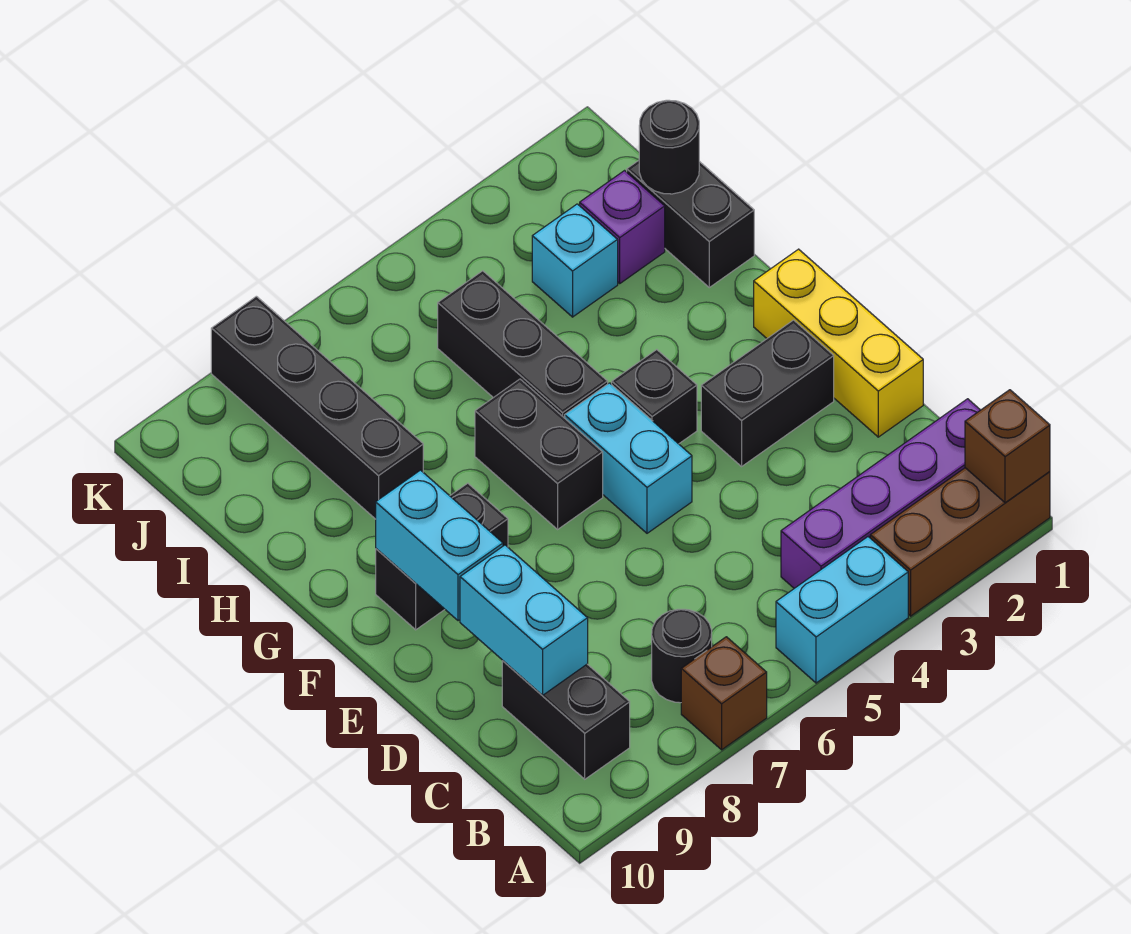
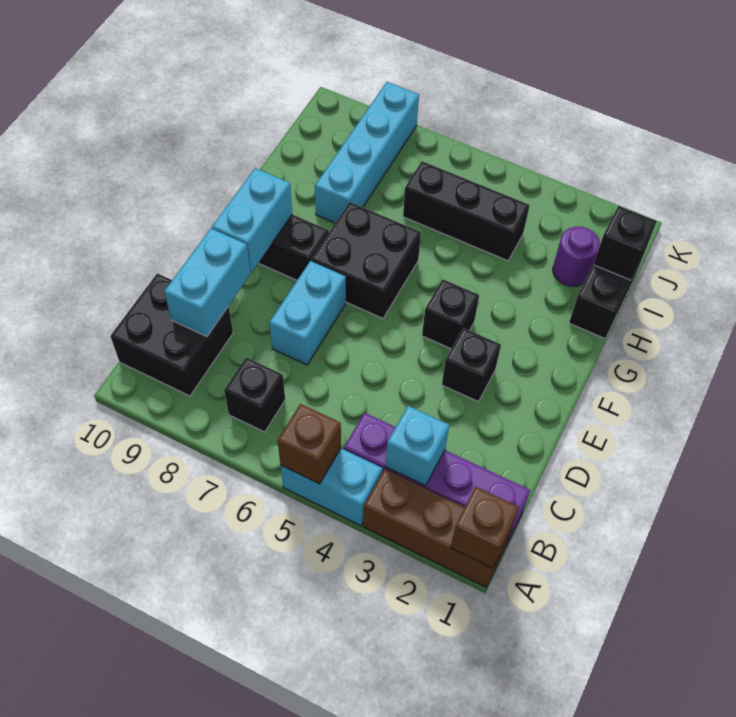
brown brick A7 level 1 -> brown brick A5 level 2
black round brick B7 level 1 -> black brick B7 level 1
black brick B9:C9 level 1 -> black brick B9:C10 level 1
yellow brick D1:F1 level 1 -> none
black brick E2:E3 level 1 -> black brick E3 level 1
cyan brick E5:F5 level 1 -> cyan brick D7:E7 level 1
black brick F6:G6 level 1 -> black brick F6:G7 level 1
black brick G5:I5 level 1 -> black brick I4:I6 level 1
black brick H8:K8 level 1 -> cyan brick H8:K8 level 1
black round brick I1 level 2 -> black brick I1 level 2
purple brick I2 level 1 -> purple round brick I2 level 1
cyan brick I3 level 1 -> cyan brick B3 level 2

